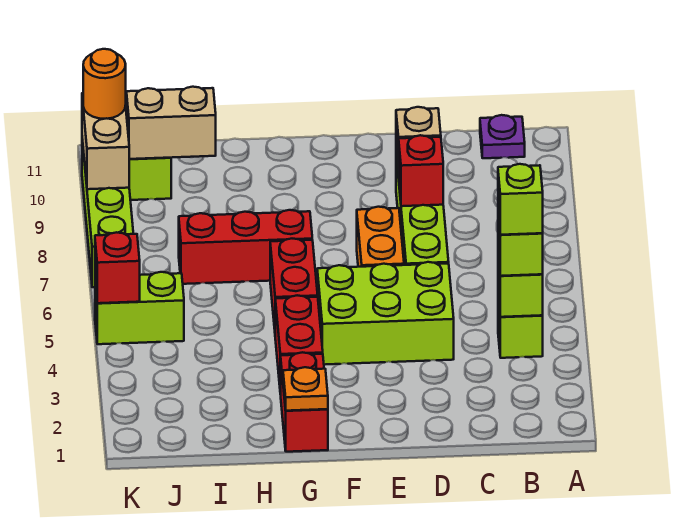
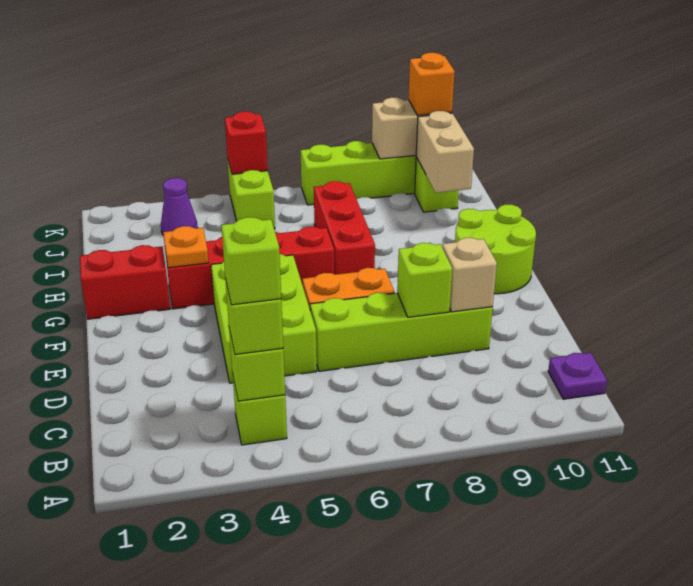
red brick D8 level 2 -> lime brick D8 level 2
none -> lime round brick F10:G11 level 1
orange plate G1 level 2 -> orange plate G3 level 2
none -> purple cone J3 level 1
orange round brick K10 level 3 -> orange brick K10 level 3

